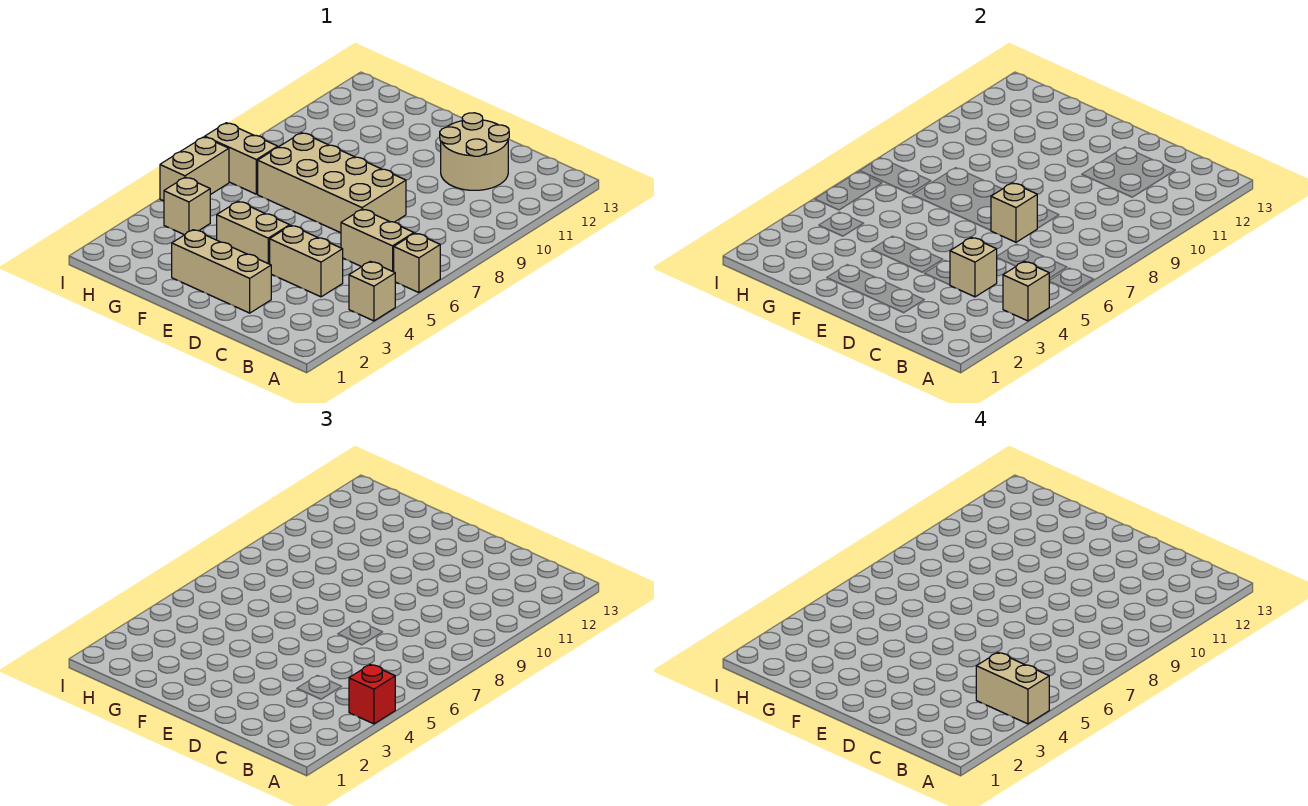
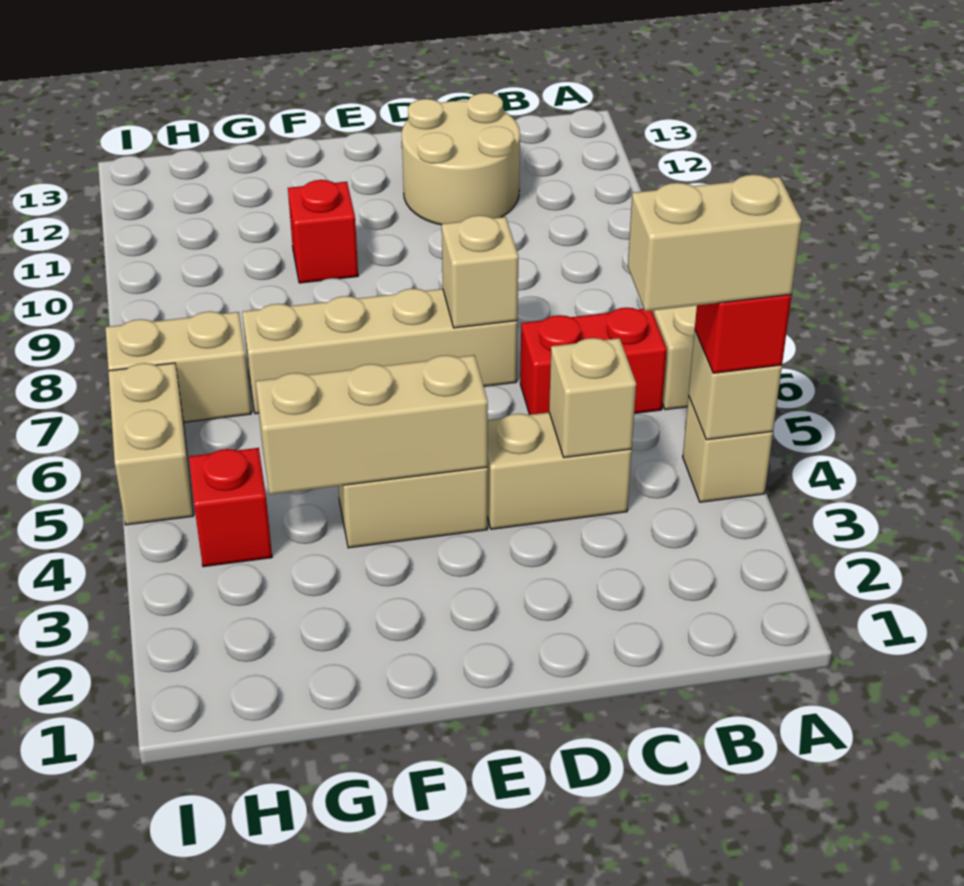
tan brick B6:C6 level 1 -> red brick B6:C6 level 1
tan brick D2:F2 level 1 -> tan brick E4:G4 level 2
tan brick D7:G8 level 1 -> tan brick D7:G7 level 1
none -> red brick F10 level 1
tan brick H4 level 1 -> red brick H4 level 1

